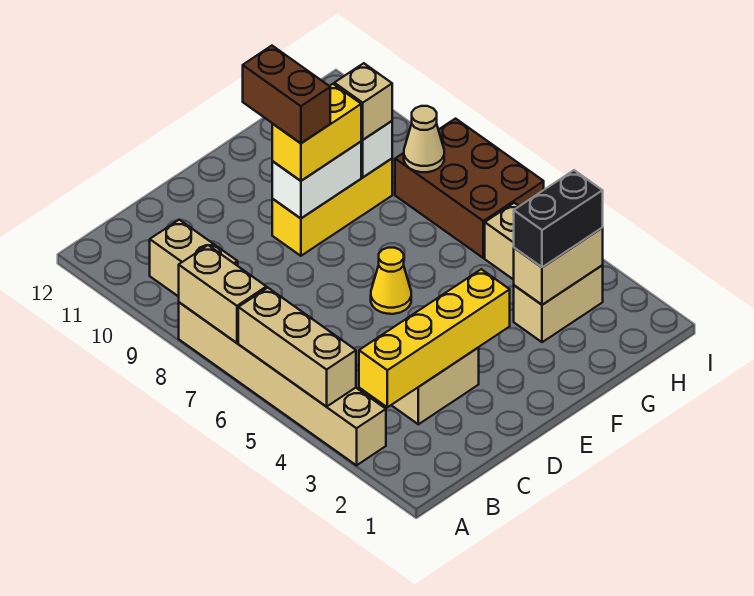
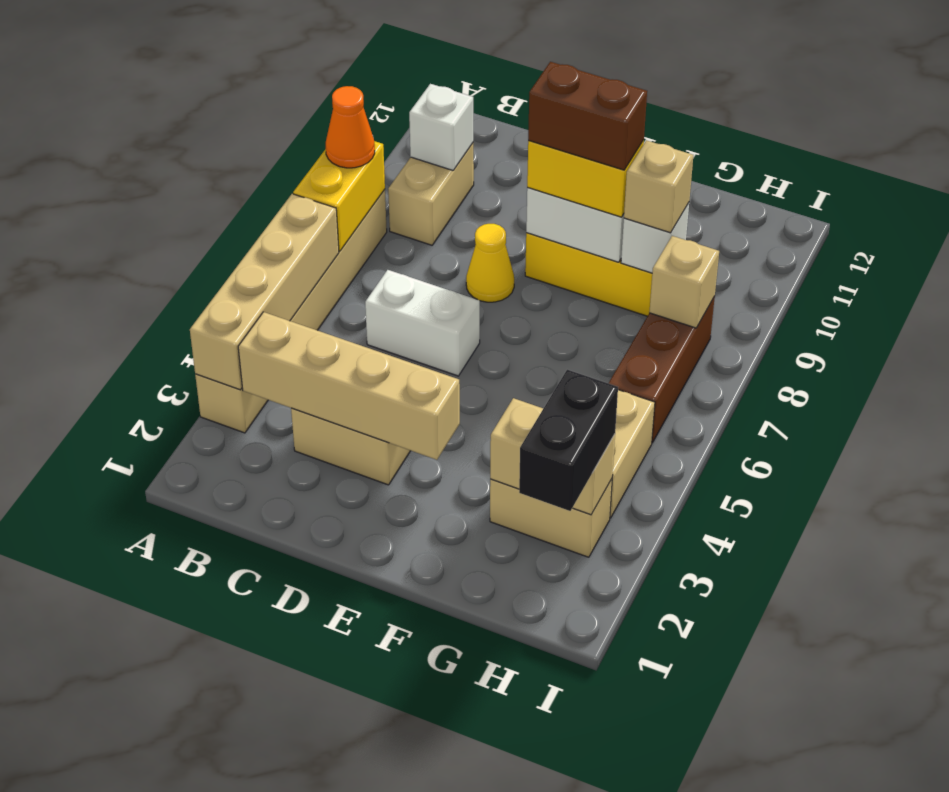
tan brick A4:A6 level 2 -> tan brick A3:A6 level 2
tan brick A7:A8 level 2 -> yellow brick A7:A8 level 2
none -> orange cone A8 level 3
yellow brick B3:E3 level 2 -> tan brick B3:E3 level 2
none -> white brick B10 level 2
none -> white brick C6:D6 level 1
yellow cone E6 level 1 -> yellow cone D8 level 1
brown brick E9:E10 level 4 -> brown brick E9:F9 level 4
black brick G3:H3 level 3 -> black brick H2:H3 level 3
brown brick H6:I8 level 1 -> brown brick H6:H8 level 1
tan cone H8 level 2 -> tan brick H8 level 2

